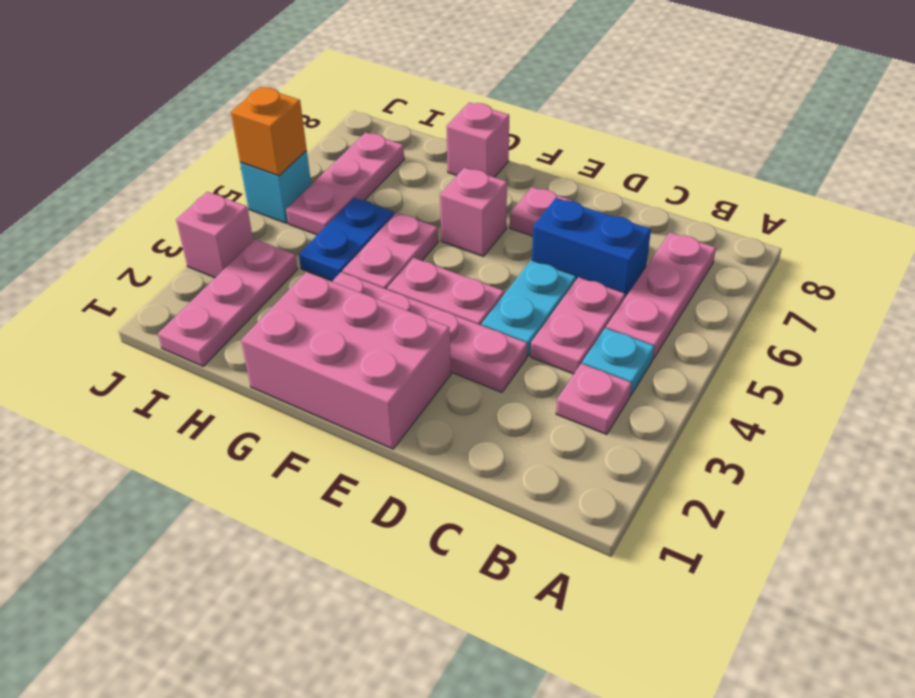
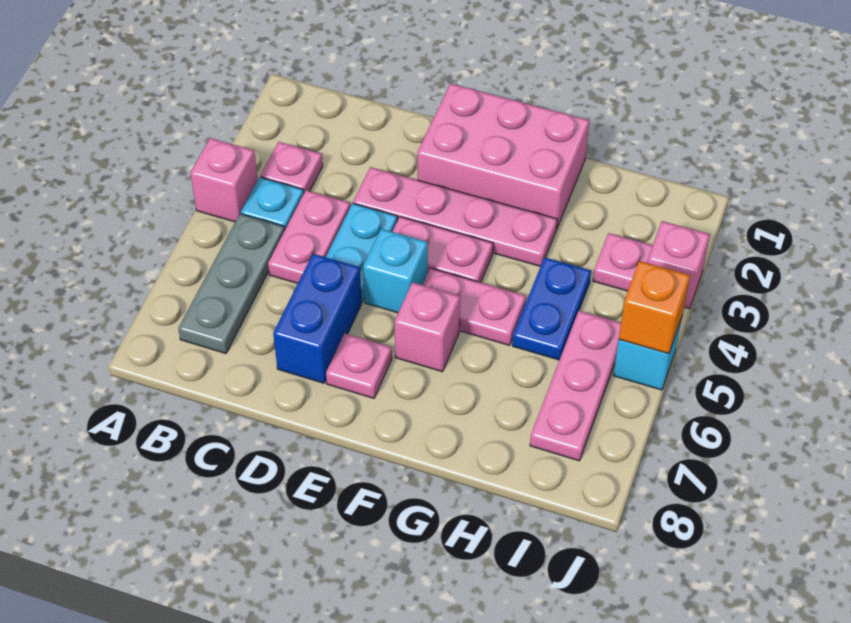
pink plate B5:B7 level 1 -> grey plate B5:B7 level 1
blue brick C6:D6 level 1 -> blue brick D6:D7 level 1
none -> cyan brick E5 level 1
pink plate G4:G5 level 1 -> pink plate F5:G5 level 1
pink brick G8 level 1 -> pink brick A4 level 1
pink plate I1:I3 level 1 -> pink plate I3 level 1

